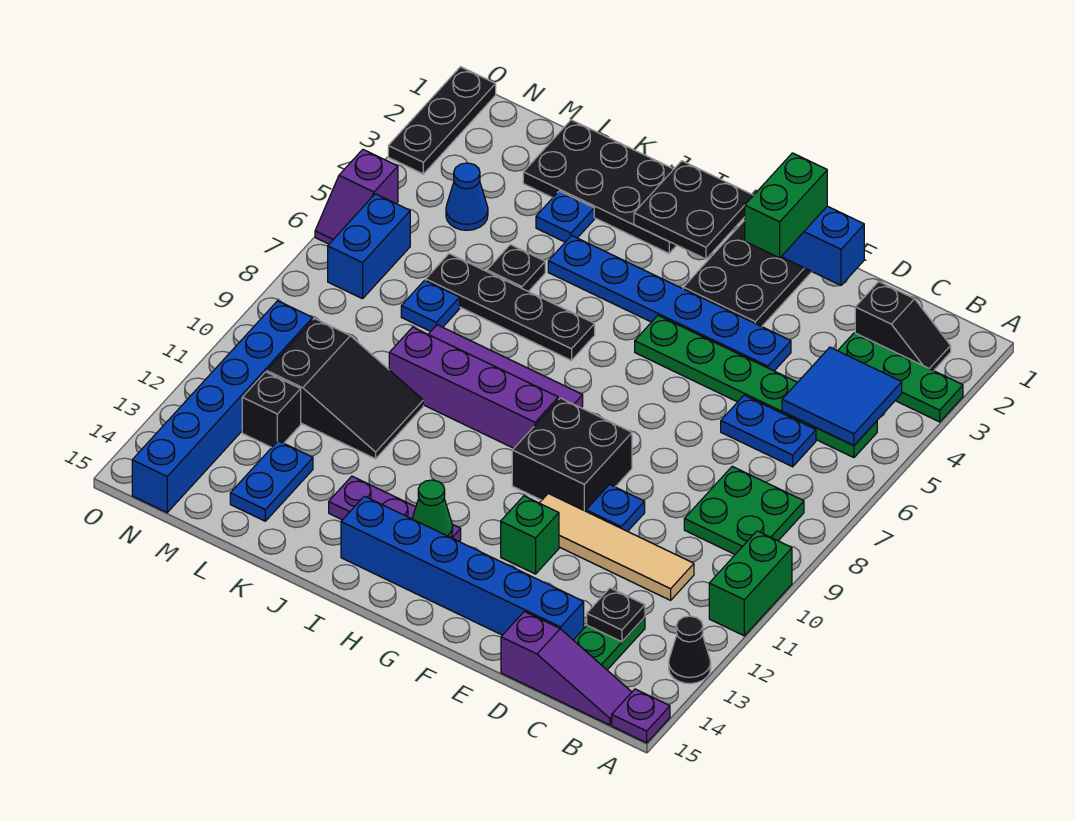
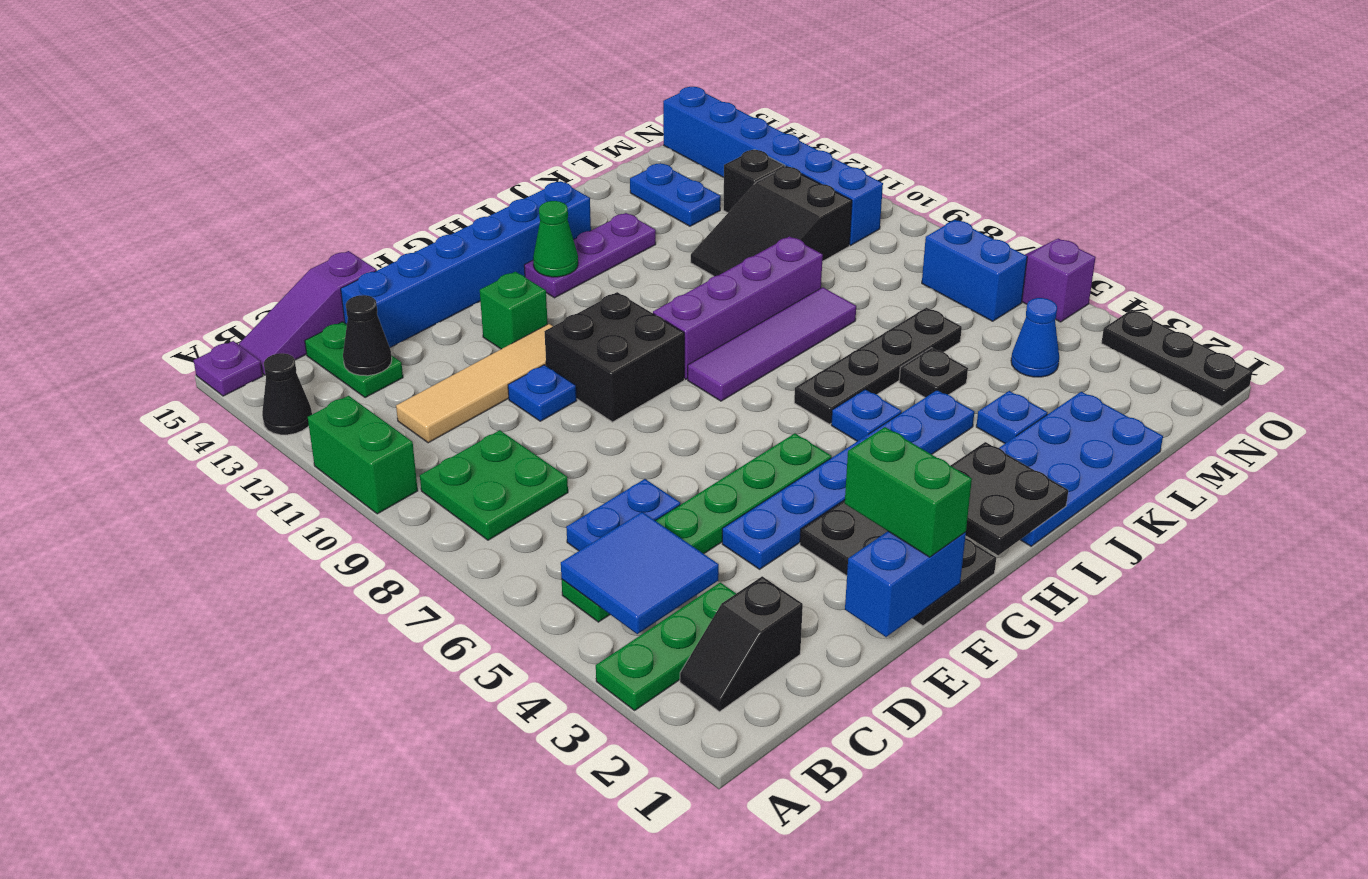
black plate C13 level 2 -> black cone C13 level 2
black plate I1:L2 level 1 -> blue plate I1:L2 level 1
blue plate L7 level 1 -> blue plate I5 level 1

